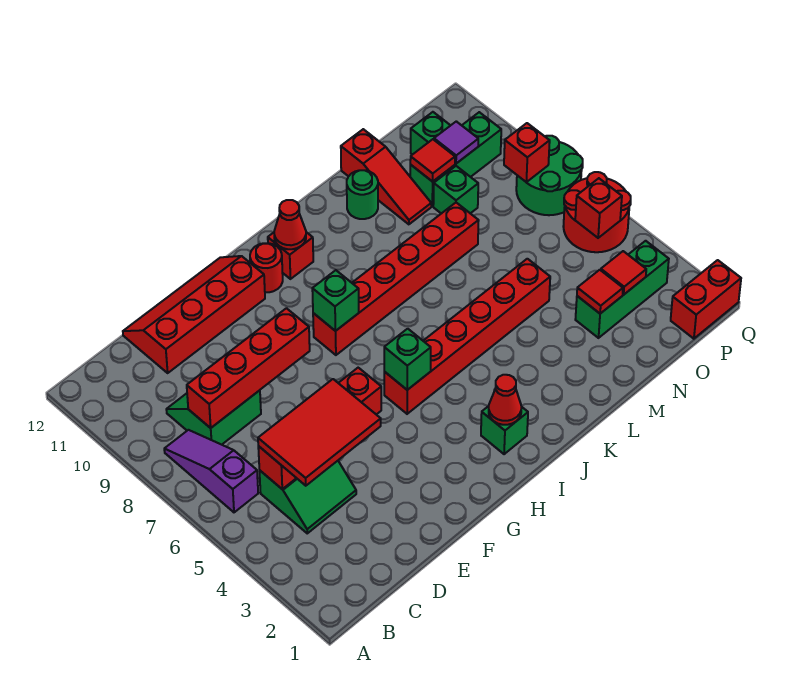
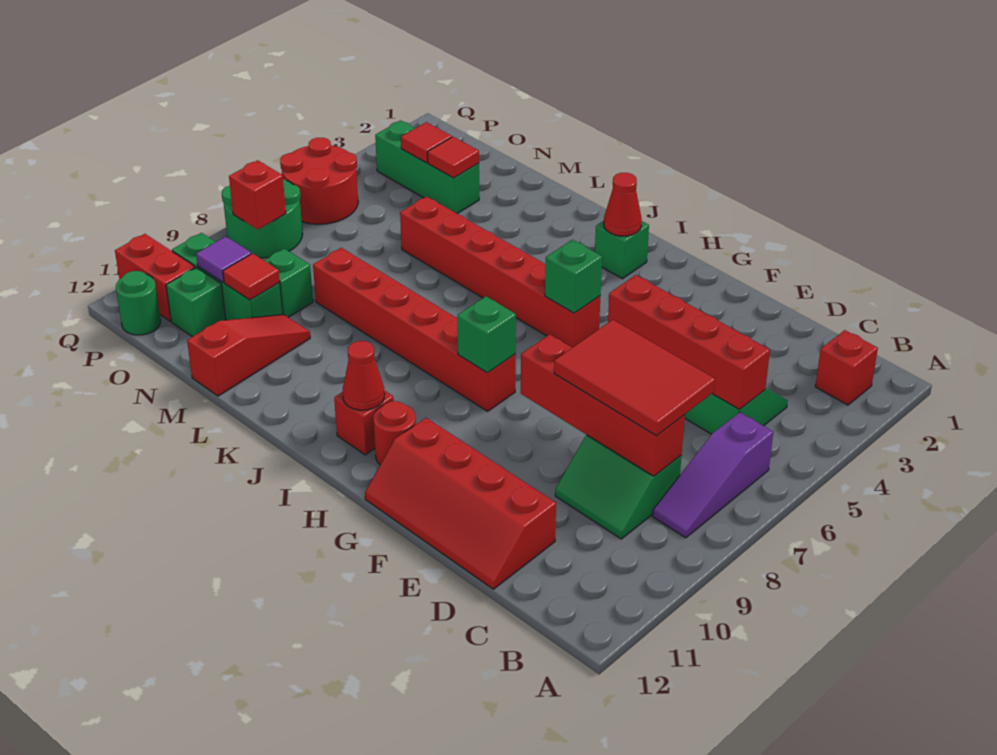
red tile C4:E5 level 3 -> red tile C7:E8 level 3
green round brick L11 level 1 -> green round brick P12 level 1
red brick P1:Q1 level 1 -> red brick P11:Q11 level 1
red brick P5 level 2 -> red brick B2 level 1

